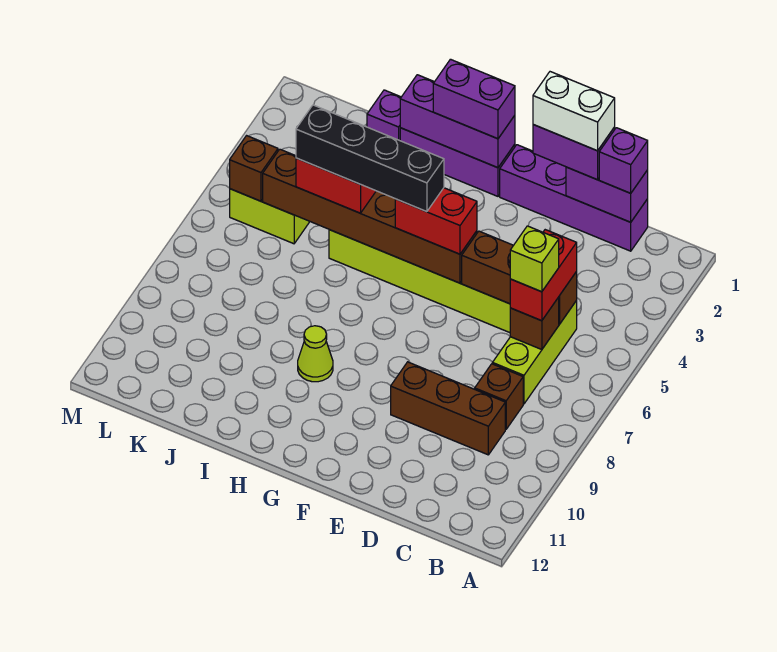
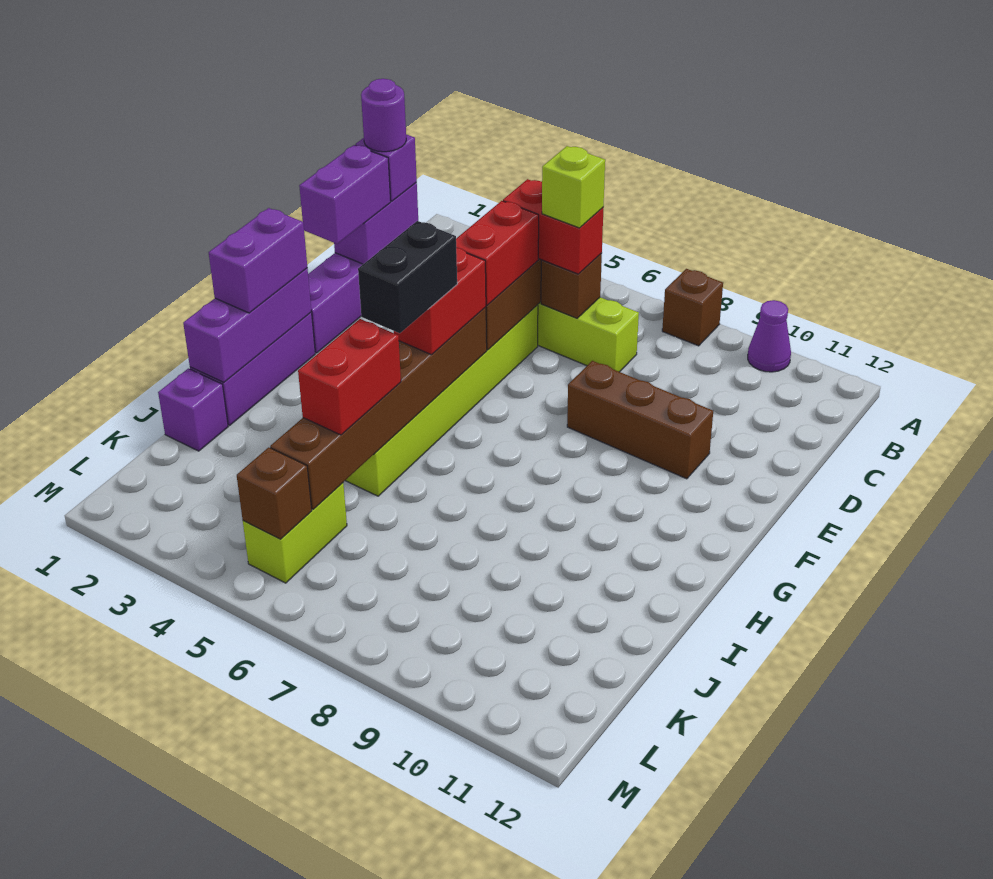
none -> purple cone A10 level 1
none -> purple round brick C1 level 4
brown brick C8 level 1 -> brown brick A8 level 1
brown brick C9:E9 level 1 -> brown brick E8:E10 level 1
white brick D1:E1 level 4 -> none
none -> red brick D5:E5 level 3
black brick G5:J5 level 4 -> black brick G5:H5 level 4
lime cone H9 level 1 -> none

